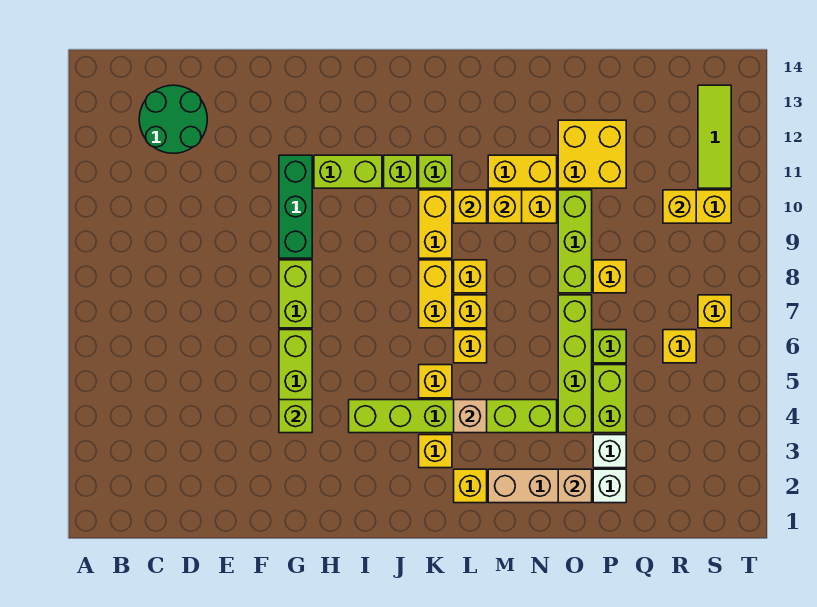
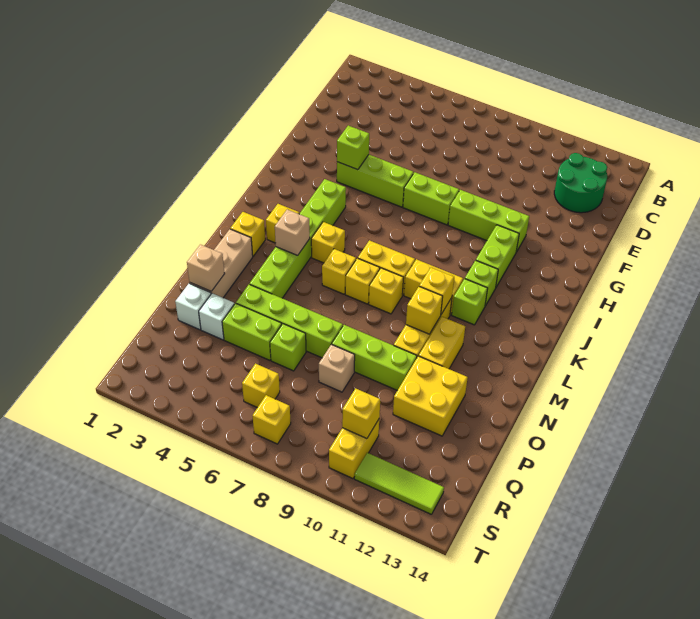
green brick G9:G11 level 1 -> lime brick G9:G11 level 1
yellow brick P8 level 1 -> tan brick P8 level 1

